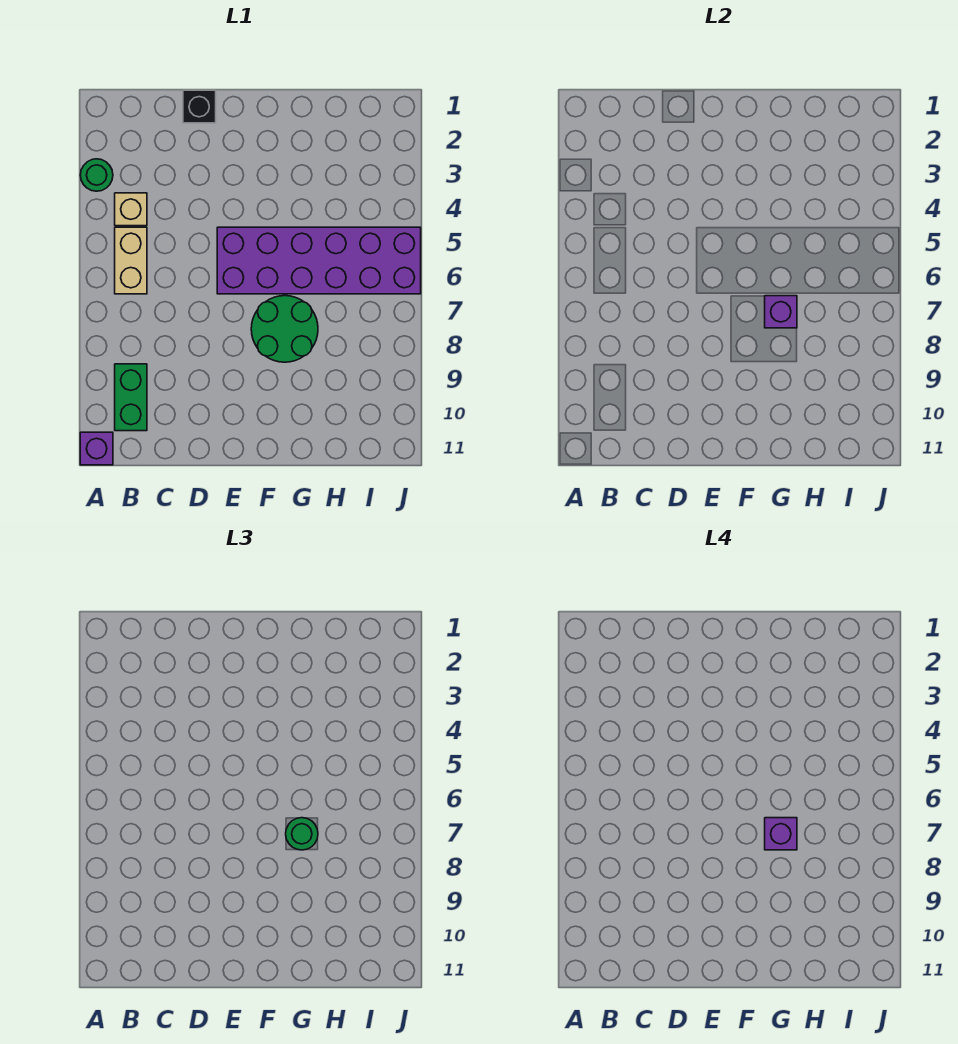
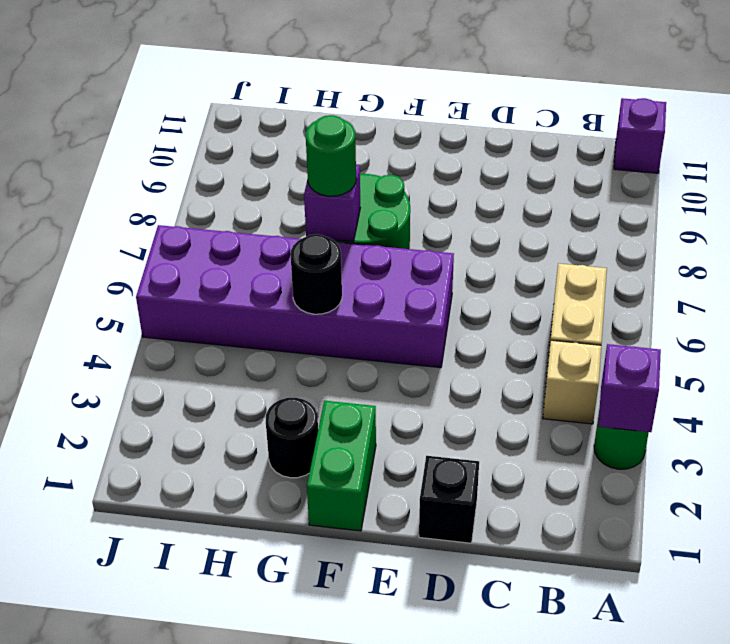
green brick B9:B10 level 1 -> green brick F1:F2 level 1
none -> black round brick G2 level 1
none -> black round brick G5 level 2
purple brick G7 level 4 -> purple brick A3 level 2

